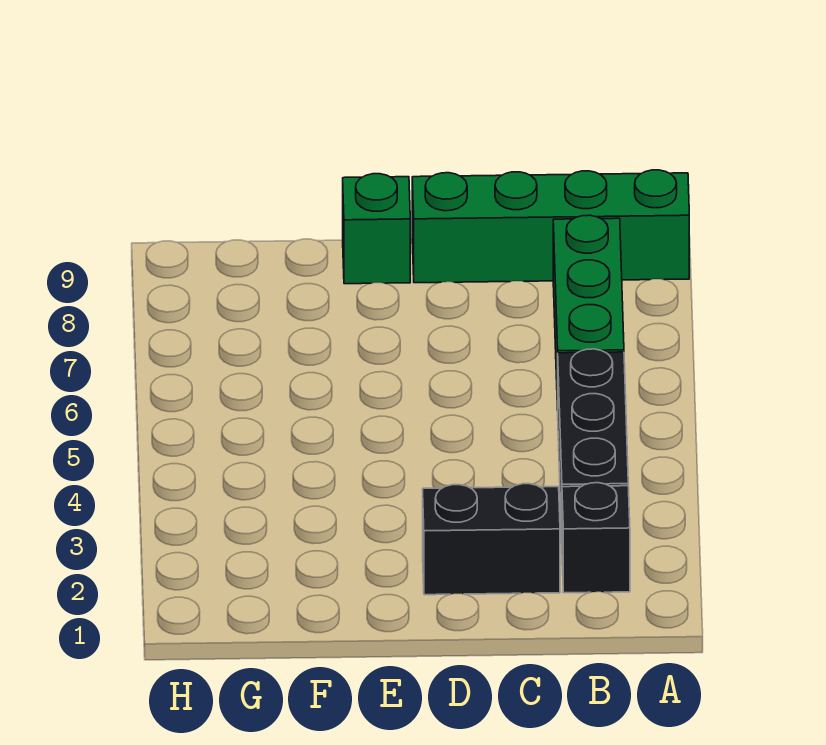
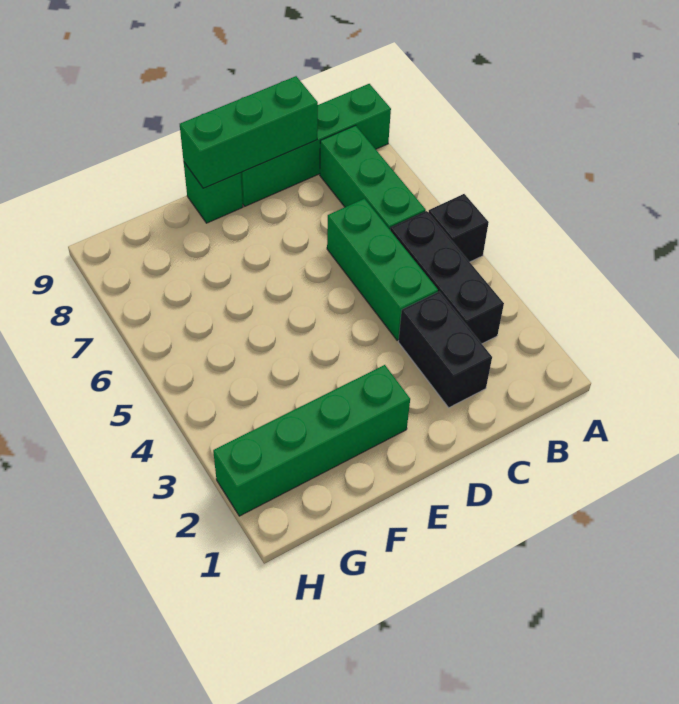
black brick B2 level 1 -> black brick A5 level 1
black brick C2:D2 level 1 -> black brick C2:C3 level 1
none -> green brick C4:C6 level 1
none -> green brick C9:E9 level 2
none -> green brick E2:H2 level 1

